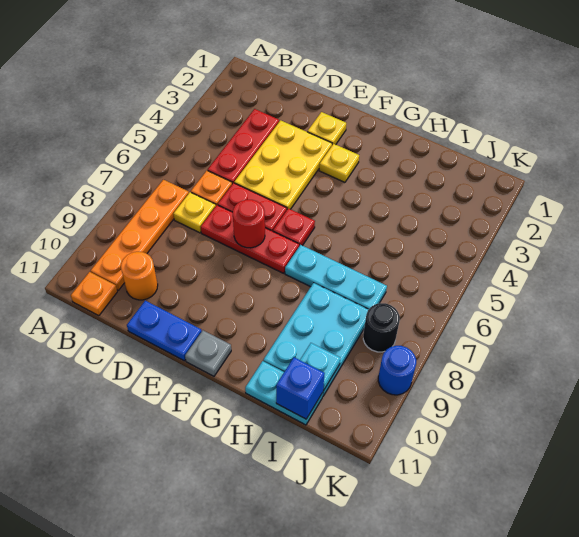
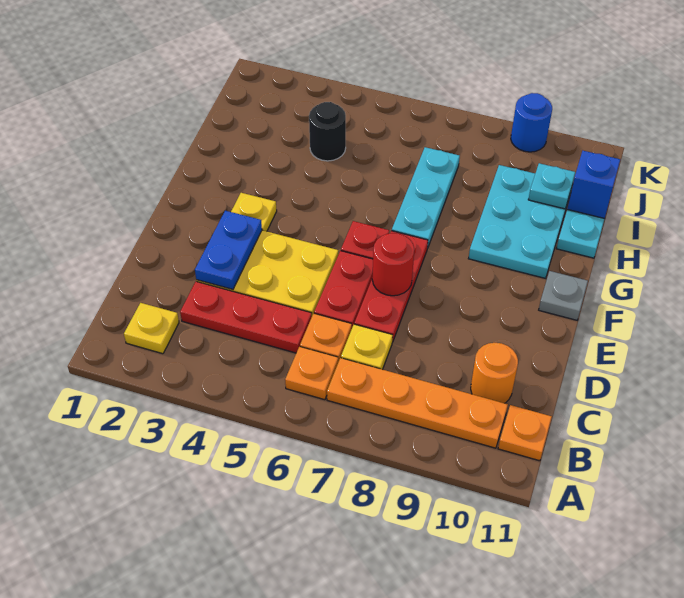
none -> orange plate B6 level 1
blue plate D11:E11 level 1 -> blue plate D3:E3 level 2
yellow plate E2 level 1 -> yellow plate B2 level 1
cyan plate H8:I10 level 1 -> cyan plate G9:I10 level 1
black round brick J8 level 1 -> black round brick I4 level 1

